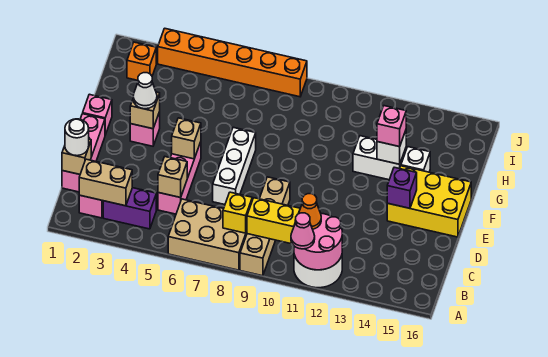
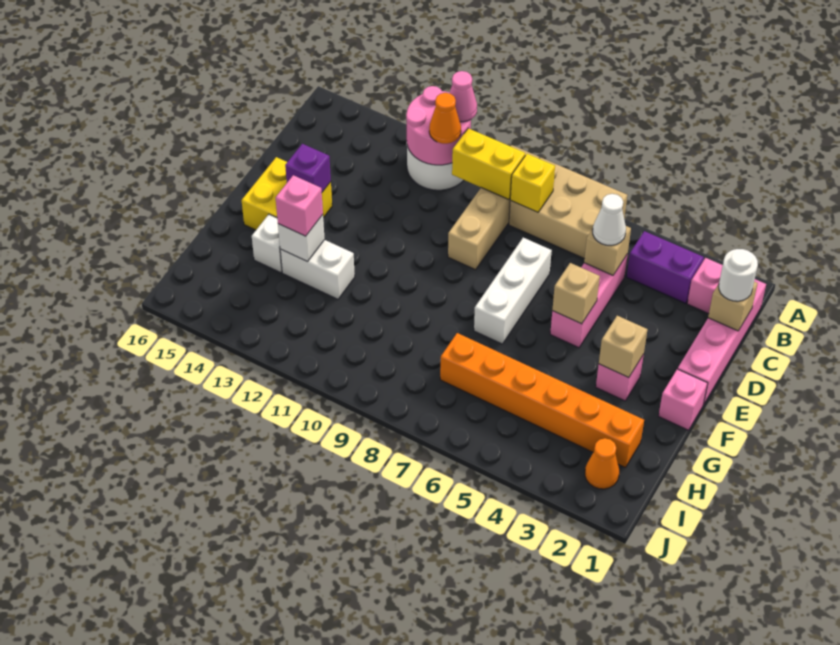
tan brick B2:B3 level 2 -> none
pink brick C1:E1 level 1 -> pink brick B1:E1 level 1
yellow brick E14:F16 level 1 -> yellow brick E14:F15 level 1
white cone F3 level 3 -> white cone C5 level 3
orange brick I2 level 1 -> orange cone I2 level 1
orange brick J3:J8 level 1 -> orange brick H2:H7 level 1

